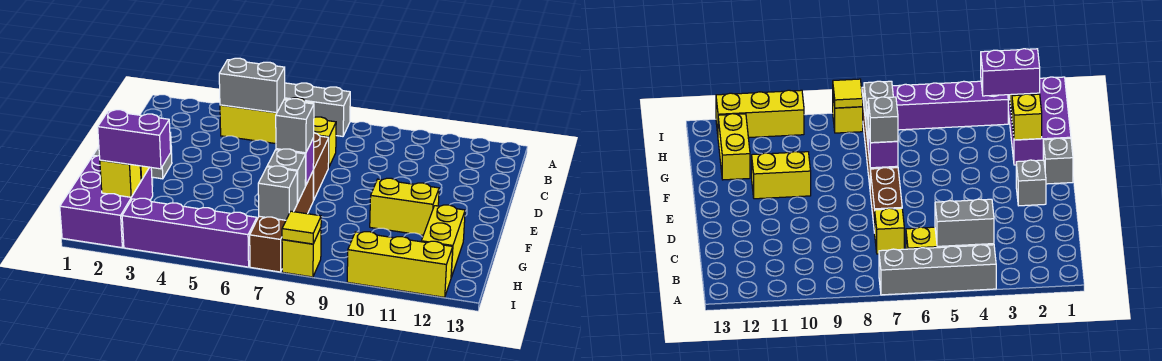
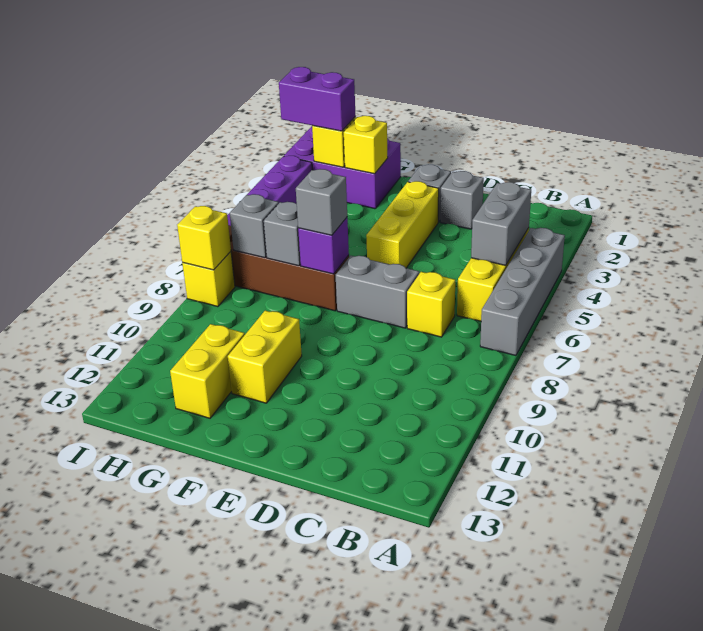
brown brick D7:E7 level 1 -> grey brick D7:E7 level 1
grey brick F1 level 1 -> grey brick D2 level 1
yellow brick G12:H12 level 1 -> yellow brick G11:G12 level 1
purple brick H2:H3 level 3 -> purple brick H2:I2 level 3
yellow tile I8 level 2 -> yellow brick I8 level 2
yellow brick I10:I12 level 1 -> yellow brick E3:E5 level 1

